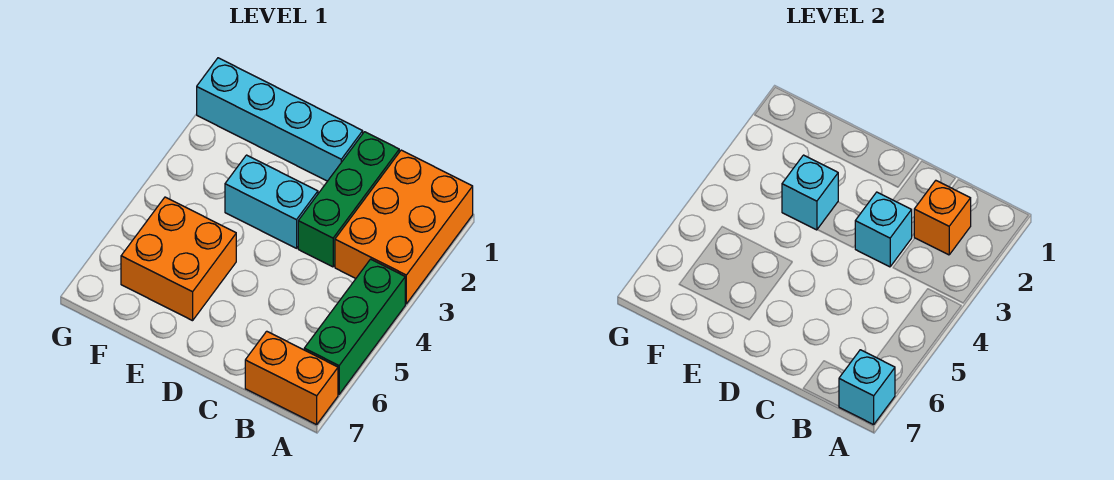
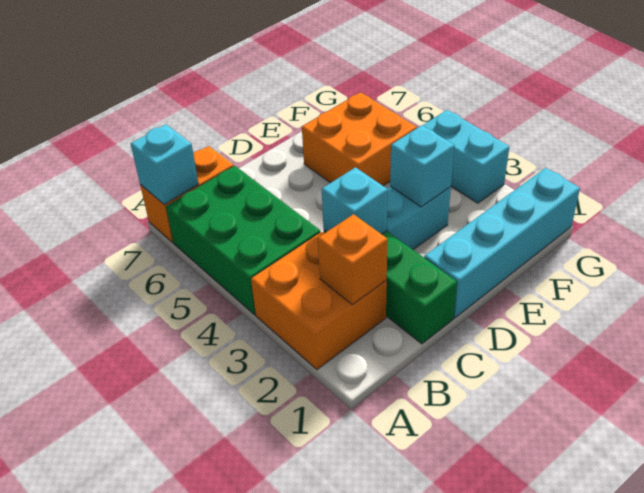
orange brick A1:B3 level 1 -> orange brick A2:B3 level 1
green brick A4:A6 level 1 -> green brick A4:B6 level 1
none -> cyan brick G3:G4 level 1

